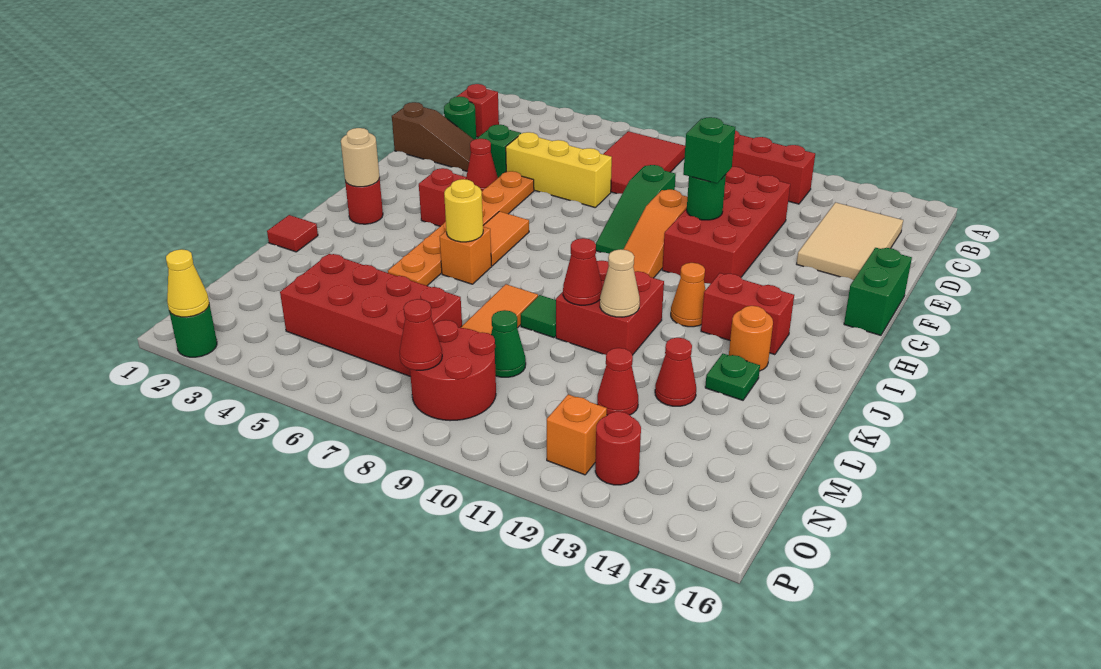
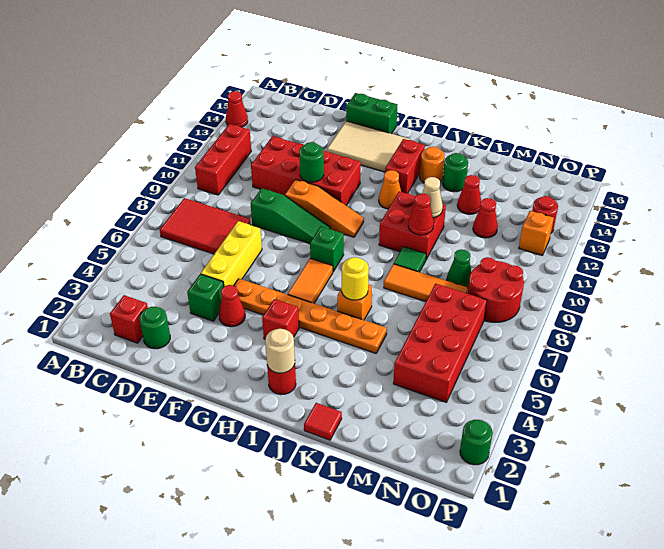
tan tile C14:E15 level 1 -> tan tile F14:H15 level 1
brown slope E1:E3 level 1 top 1 -> none
green brick F11 level 3 -> green brick H8 level 1
orange tile H6:I6 level 1 -> orange tile H6:H7 level 1
green plate K14 level 1 -> green round brick K14 level 1
red cone O8 level 2 -> red cone A14 level 1
yellow cone P2 level 2 -> none

